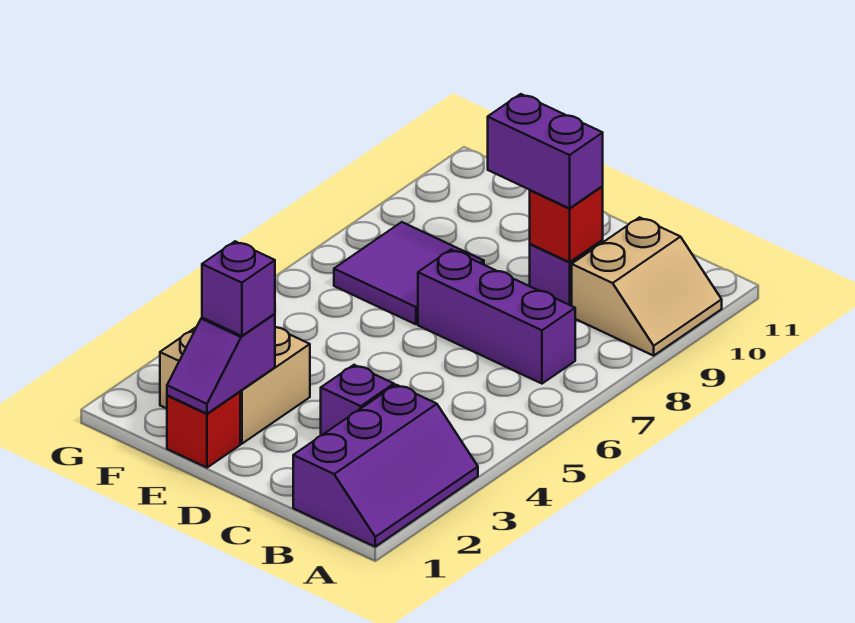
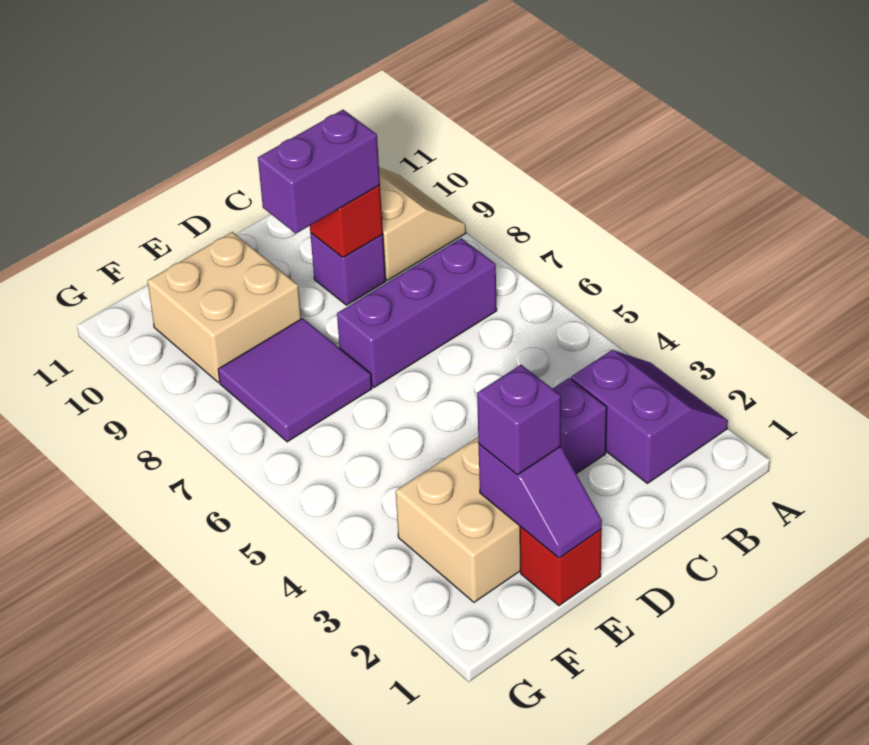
purple slope A1:B3 level 1 top B -> purple slope A2:B3 level 1 top B
none -> tan brick E9:F10 level 1

